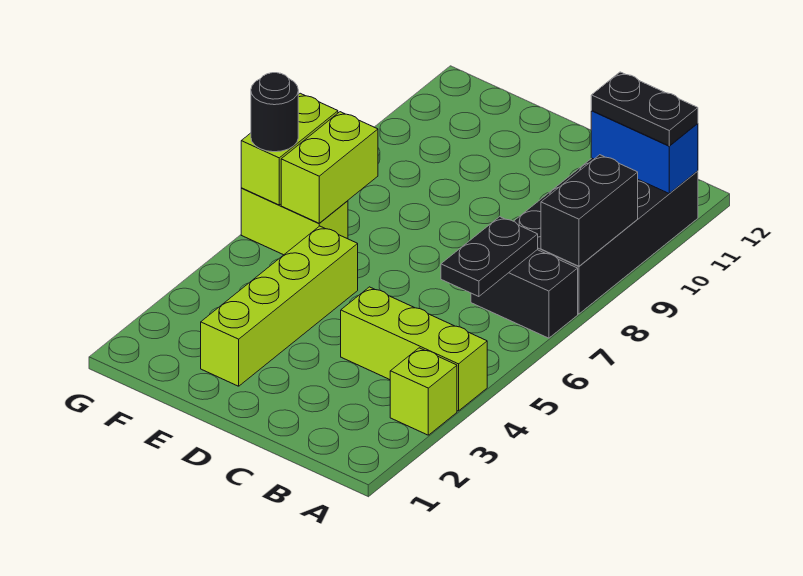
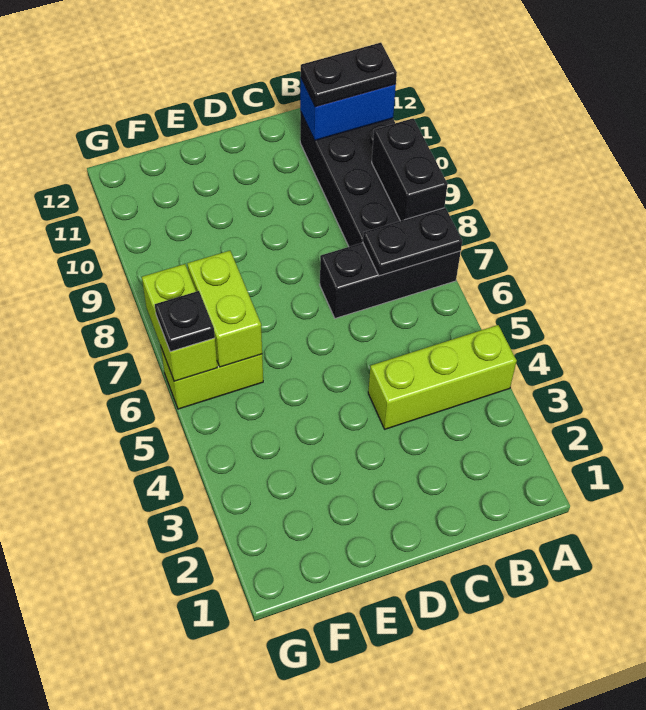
lime brick A3 level 1 -> none
black brick A7:B7 level 1 -> black brick A7:C7 level 1
black plate B6:B7 level 2 -> black plate A7:B7 level 2
lime brick E2:E5 level 1 -> none
black round brick G6 level 3 -> black plate G6 level 3

